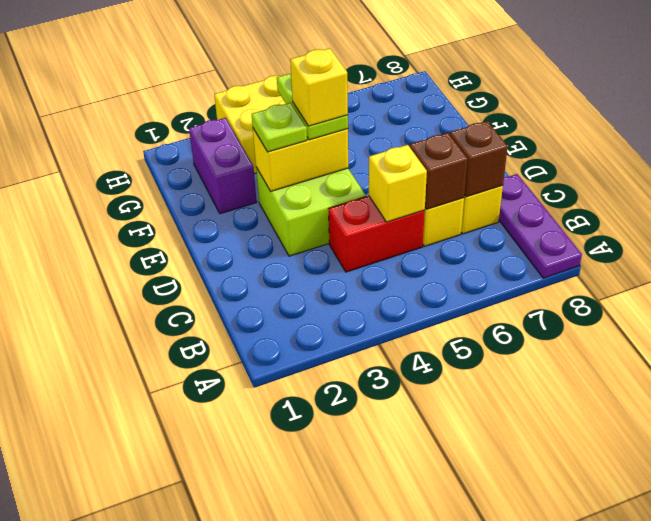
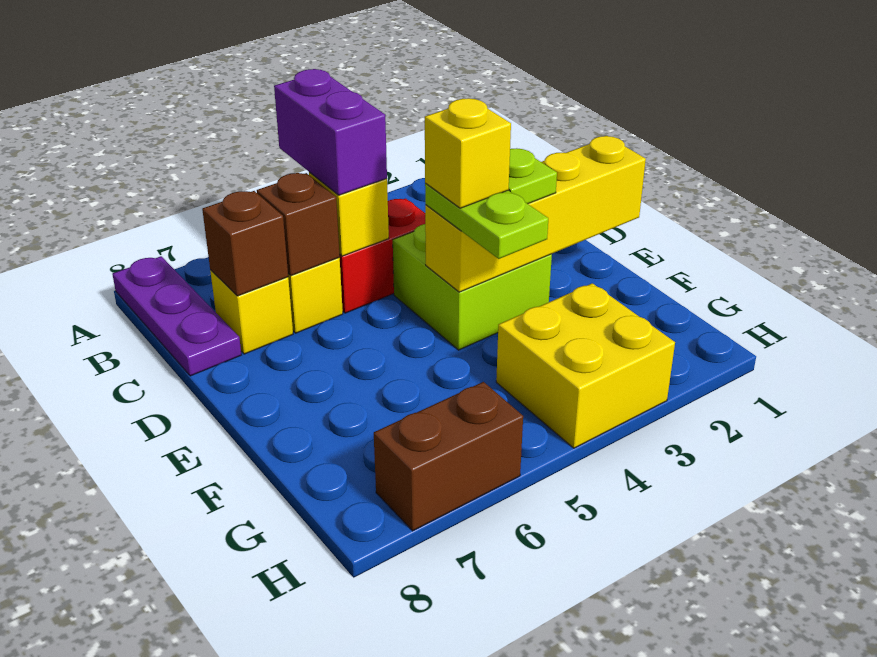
yellow brick E3:E4 level 2 -> yellow brick E1:E4 level 2
purple brick F2:G2 level 1 -> purple brick B5:C5 level 3
none -> brown brick H6:H7 level 1

